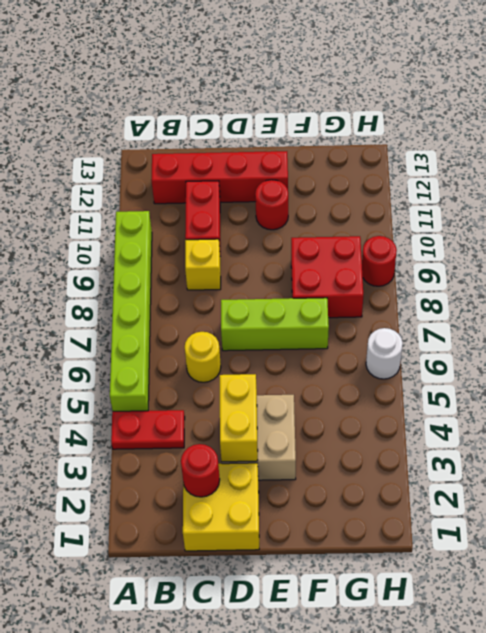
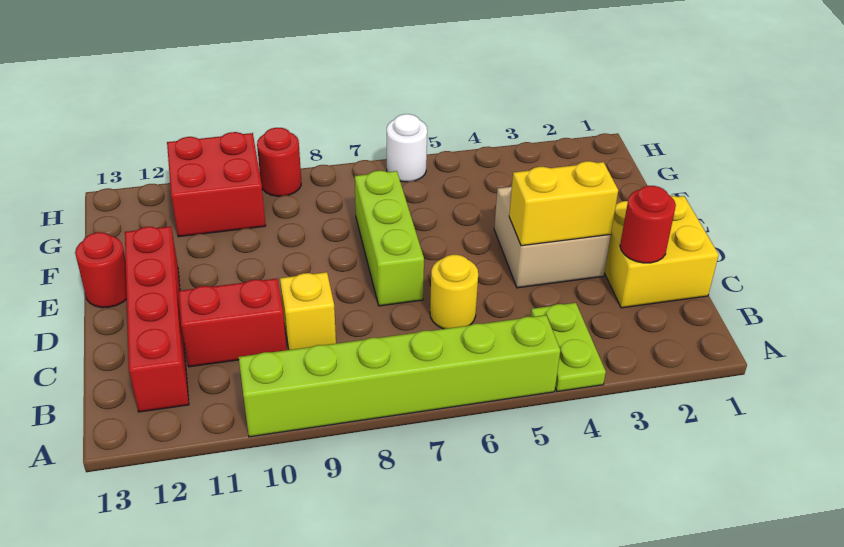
red plate A4:B4 level 1 -> lime plate A4:B4 level 1
red round brick E11 level 1 -> red round brick E13 level 1
red brick F8:G9 level 1 -> red brick G10:H11 level 1

